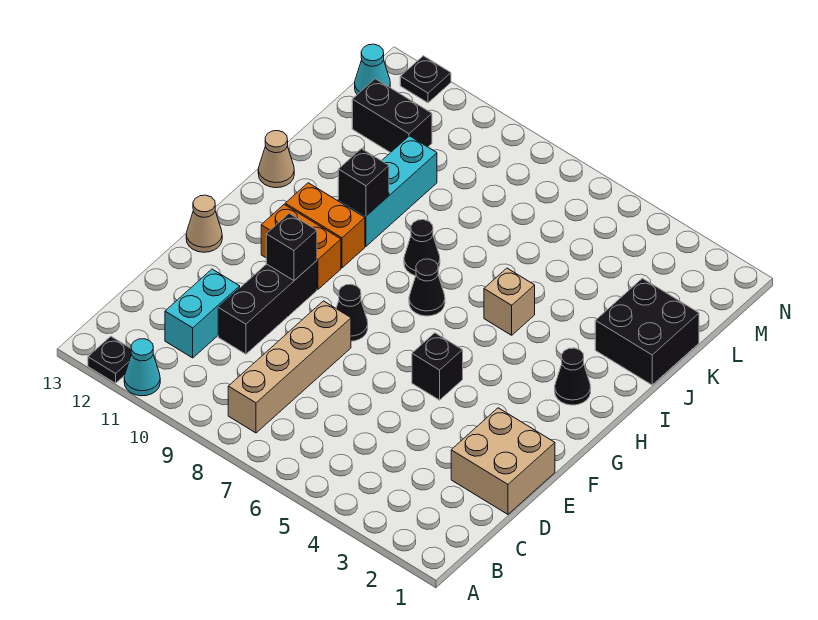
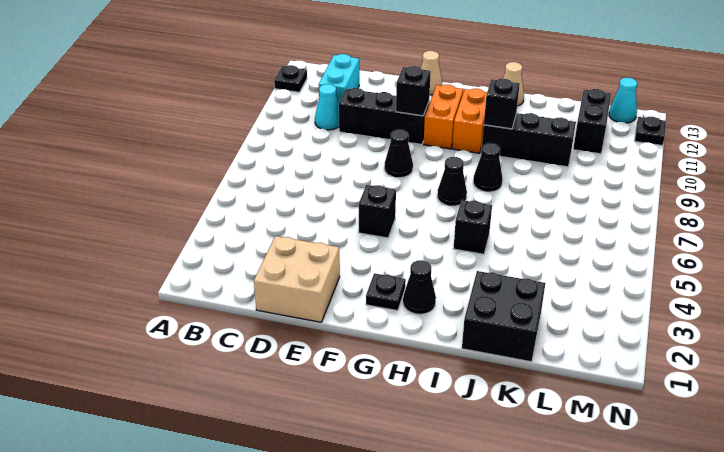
cyan cone A11 level 1 -> cyan cone C10 level 1
tan brick B8:E8 level 1 -> none
cyan brick C11:D11 level 1 -> cyan brick C11:C12 level 1
none -> black plate G2 level 1
tan brick I5 level 1 -> black brick I5 level 1
cyan brick I10:K10 level 1 -> black brick I10:K10 level 1

